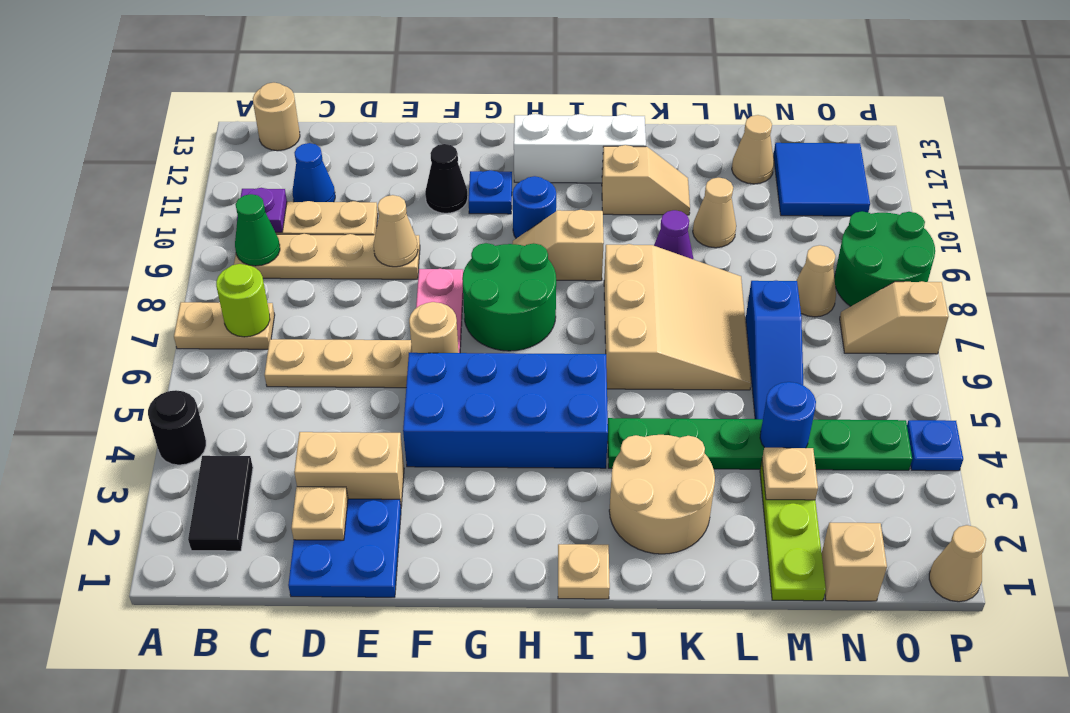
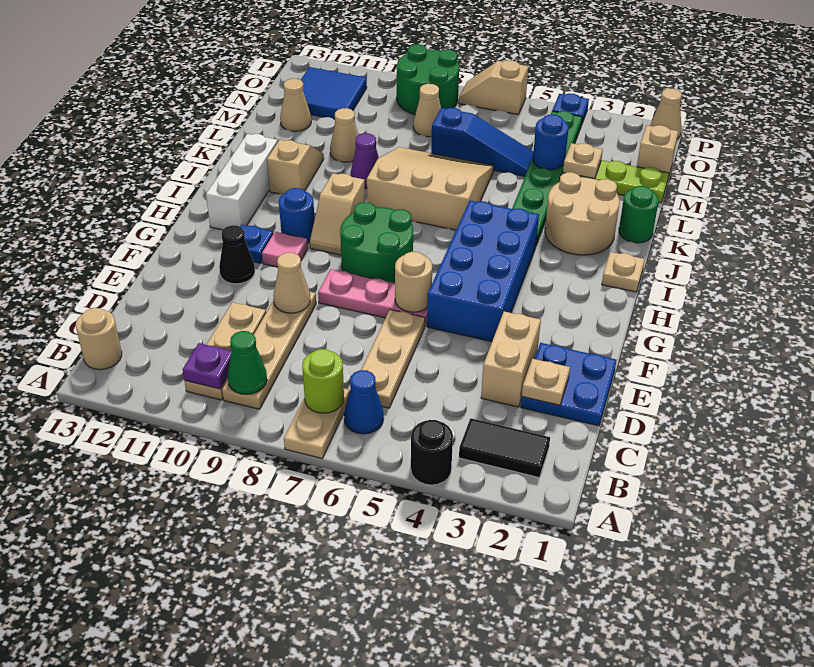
blue cone C11 level 1 -> blue cone B6 level 1
none -> pink tile G10 level 1
none -> green round brick K1 level 1
tan slope O7:P7 level 1 top P -> tan slope P6:P7 level 1 top 6

